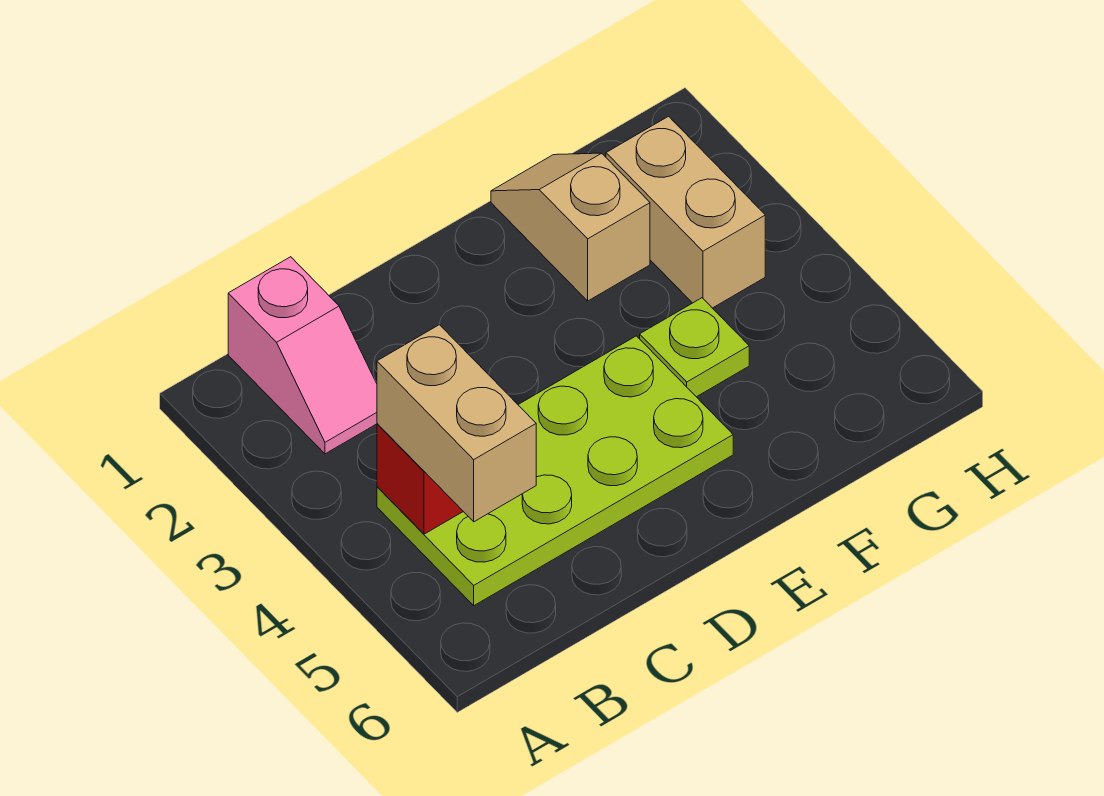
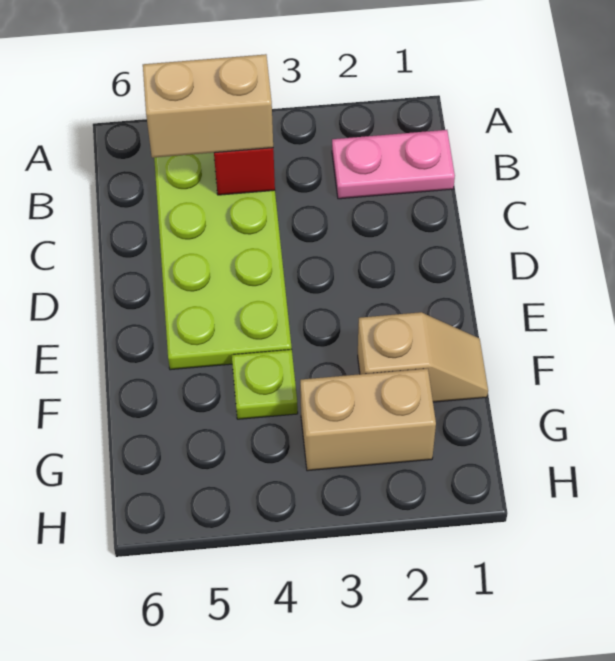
pink slope B1:B2 level 1 top 1 -> pink plate B1:B2 level 1

